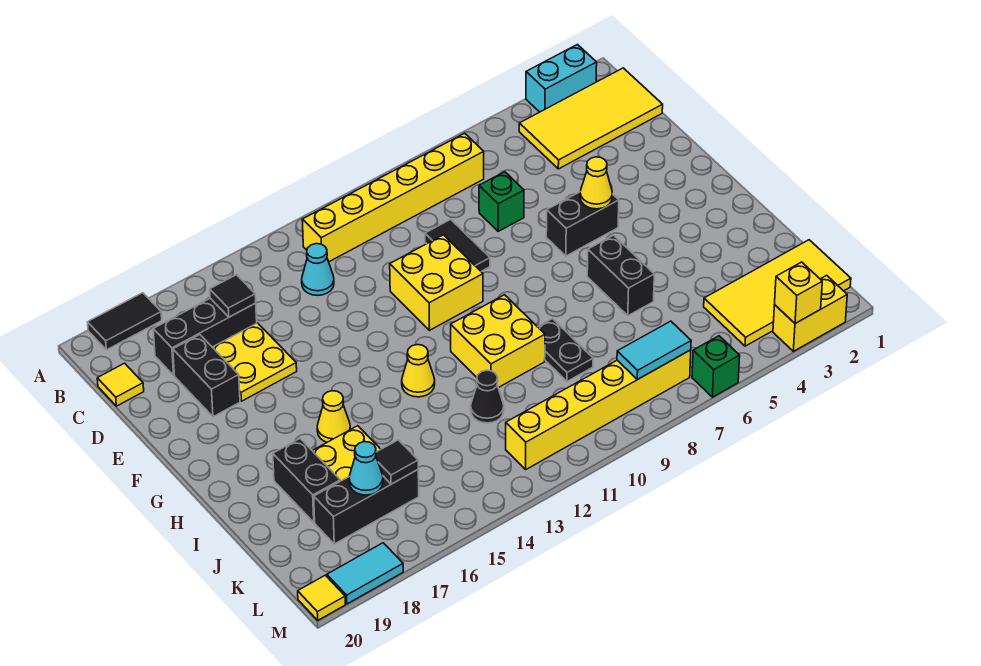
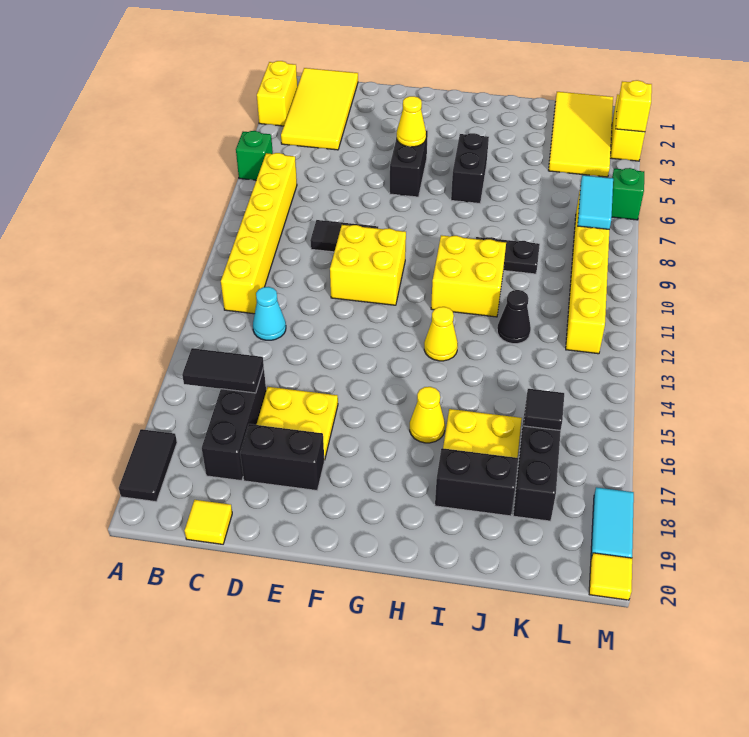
cyan brick A2:A3 level 1 -> yellow brick A2:A3 level 1
black tile C16 level 2 -> black tile B16:C16 level 2
green brick D7 level 1 -> green brick A6 level 1
black brick H6:I6 level 1 -> black brick H5:H6 level 1
cyan cone K17 level 2 -> none

